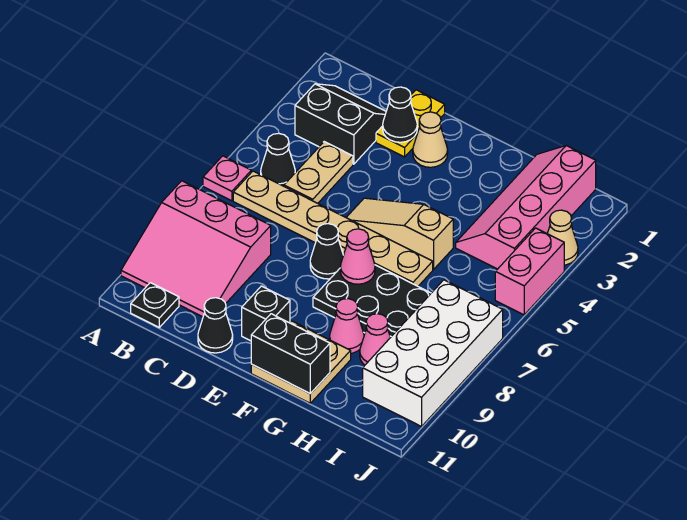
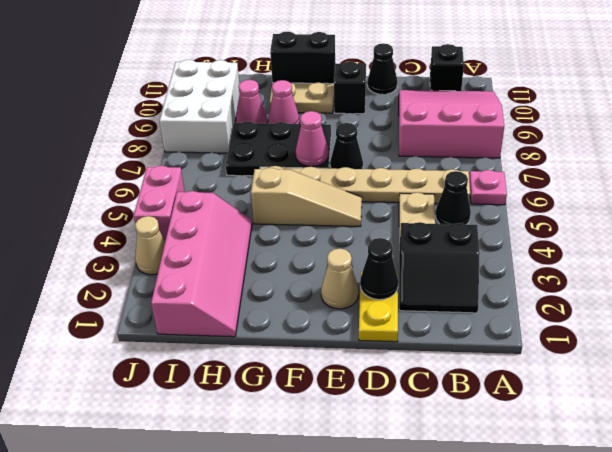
black plate B11 level 1 -> black brick B11 level 1
white brick I7:J10 level 1 -> white brick I8:J10 level 1

